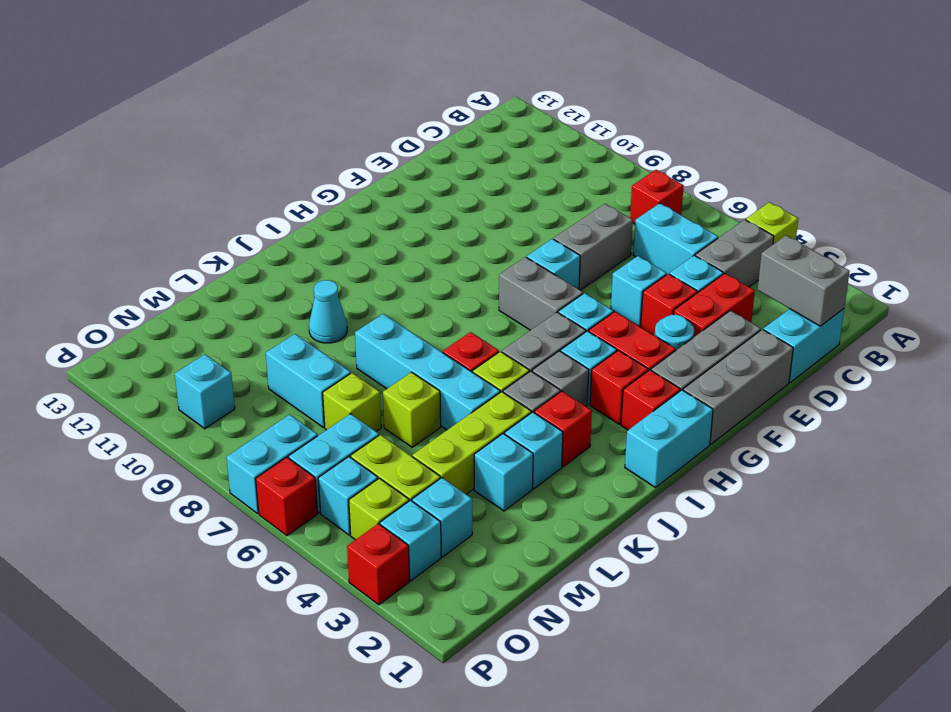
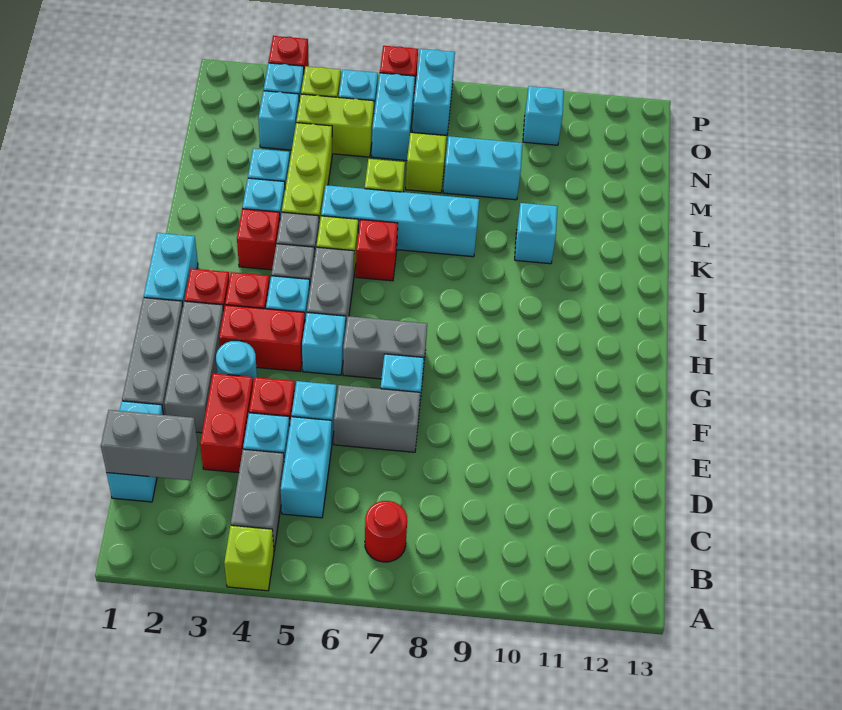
red brick B7 level 1 -> red round brick B7 level 1
cyan brick C5:C6 level 1 -> cyan brick C5:D5 level 1
grey brick D7:E7 level 1 -> grey brick E6:E7 level 1
cyan cone K10 level 1 -> cyan brick K10 level 1

